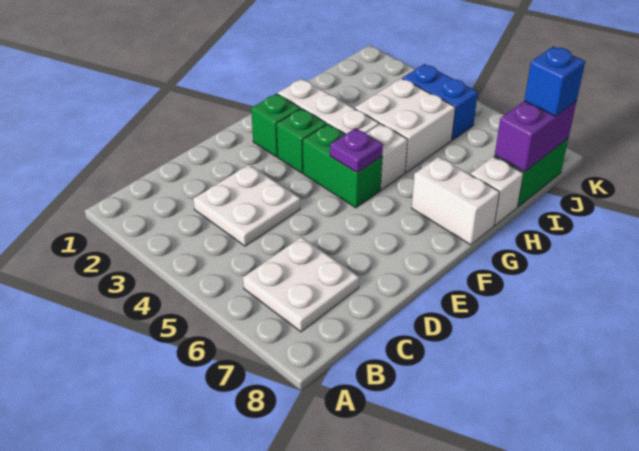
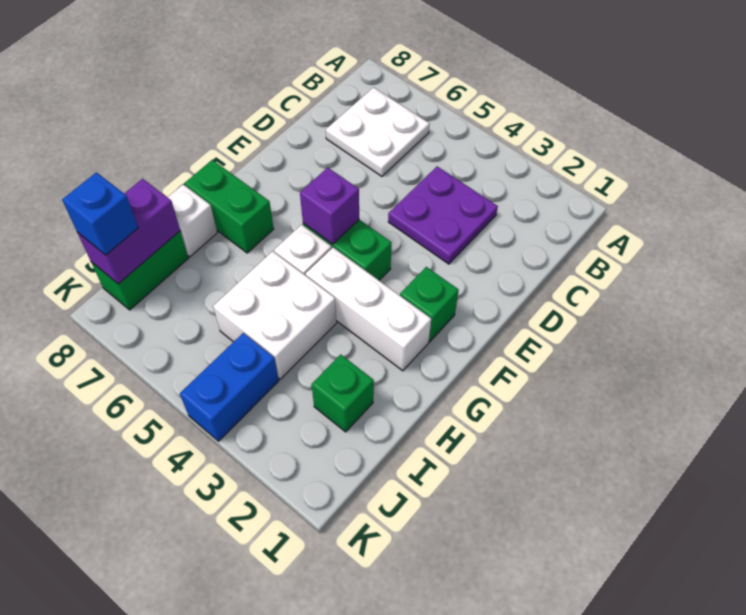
white plate C3:D4 level 1 -> purple plate C3:D4 level 1
green brick F3 level 1 -> green brick I2 level 1
purple plate F5 level 2 -> purple brick F5 level 2
white brick G7:G8 level 1 -> green brick G7:G8 level 1
blue brick J4:J5 level 1 -> blue brick J4:K4 level 1

